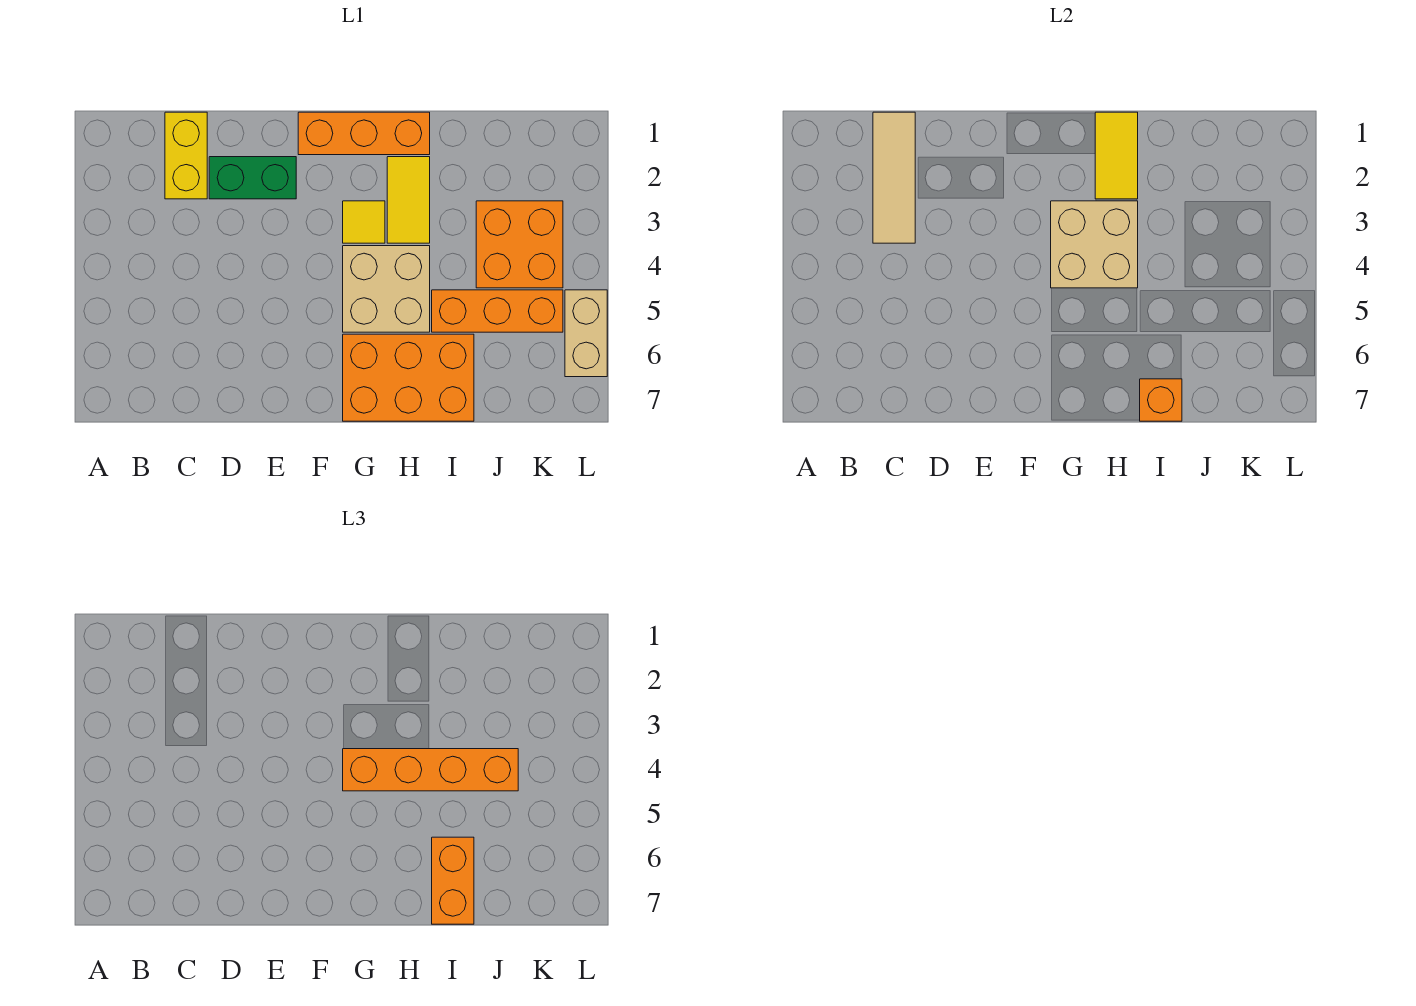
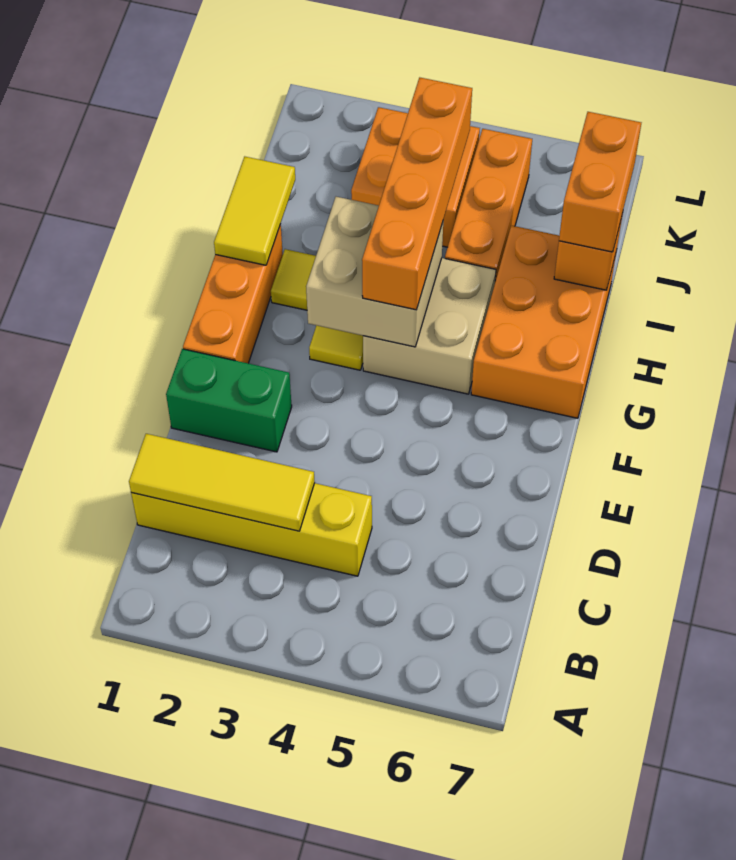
yellow brick C1:C2 level 1 -> yellow brick C1:C4 level 1
tan tile C1:C3 level 2 -> yellow tile C1:C3 level 2
green brick D2:E2 level 1 -> green brick E1:E2 level 1
yellow tile H1:H2 level 2 -> yellow tile H1:I1 level 2
orange brick I6:I7 level 3 -> orange brick I7:J7 level 3
tan brick L5:L6 level 1 -> none

